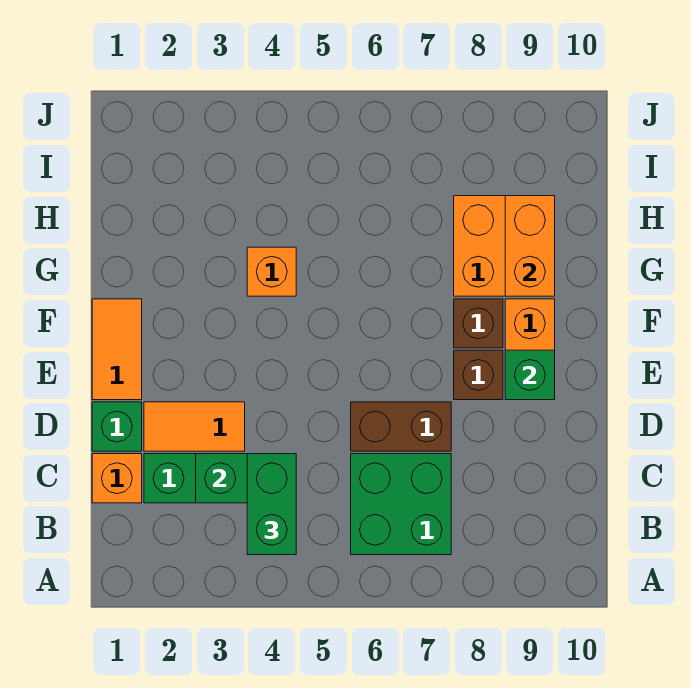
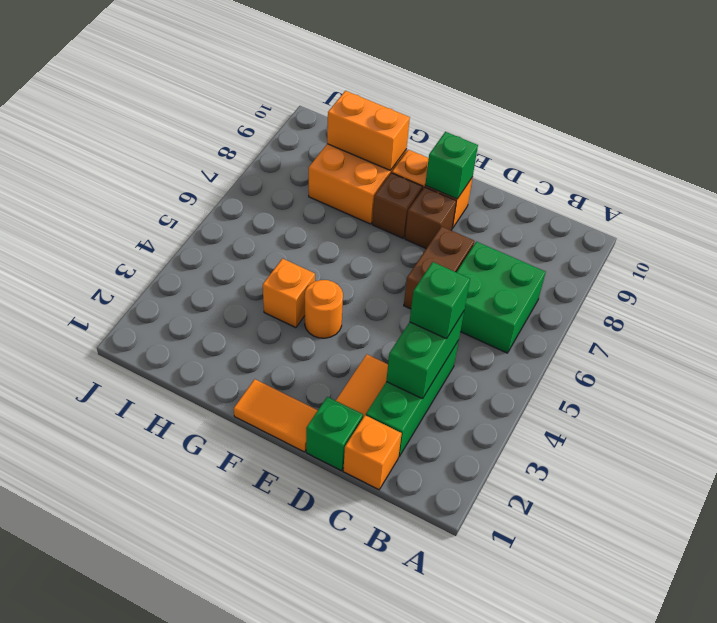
green brick B4:C4 level 3 -> green brick C4 level 3
none -> orange round brick F4 level 1

